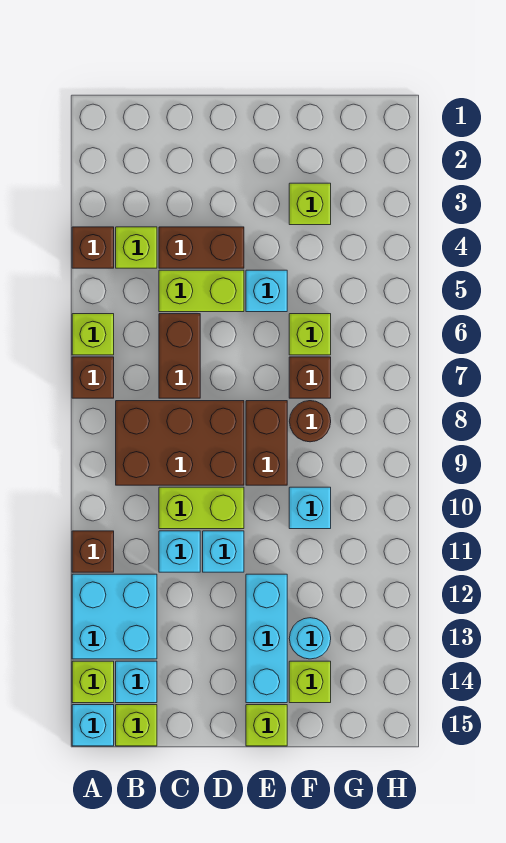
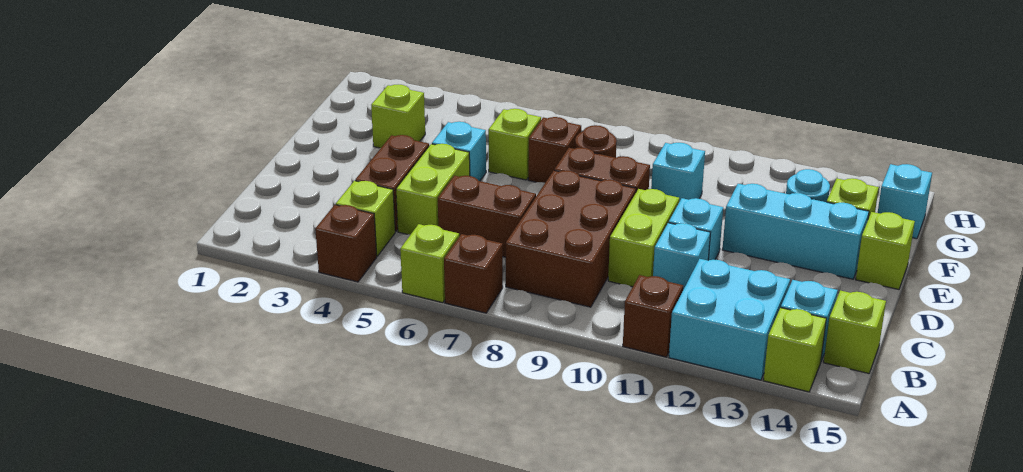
cyan brick A15 level 1 -> cyan brick G15 level 1

